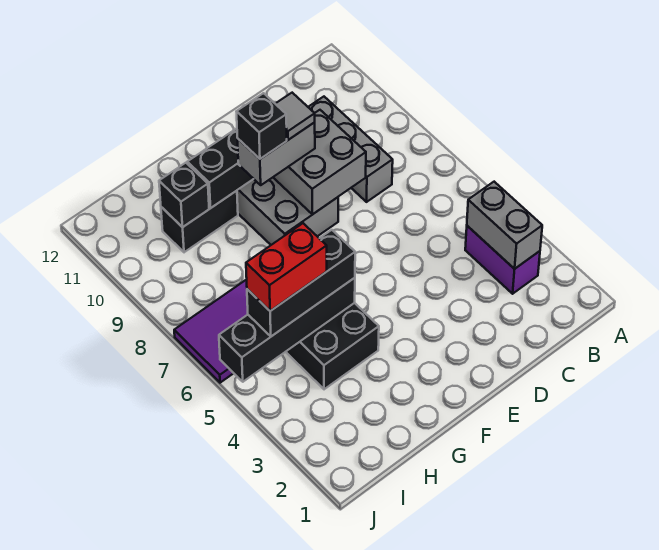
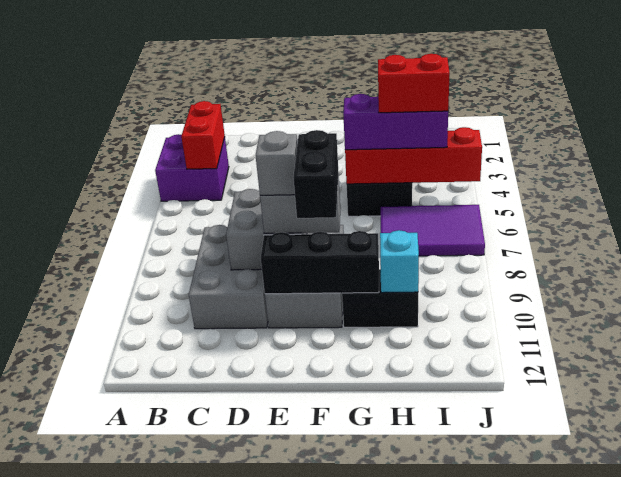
purple brick B3:B4 level 1 -> purple brick A3:B4 level 1
grey brick B3:B4 level 2 -> red brick B3:B4 level 2
grey brick C8:C10 level 1 -> grey brick C8:D10 level 1
grey tile E9 level 4 -> grey brick E9 level 4
black brick F9 level 4 -> black brick F9:F10 level 4
black brick G5:J5 level 2 -> red brick G5:J5 level 2
black brick G5:I5 level 3 -> purple brick G5:I5 level 3
black brick H10 level 2 -> cyan brick H10 level 2

